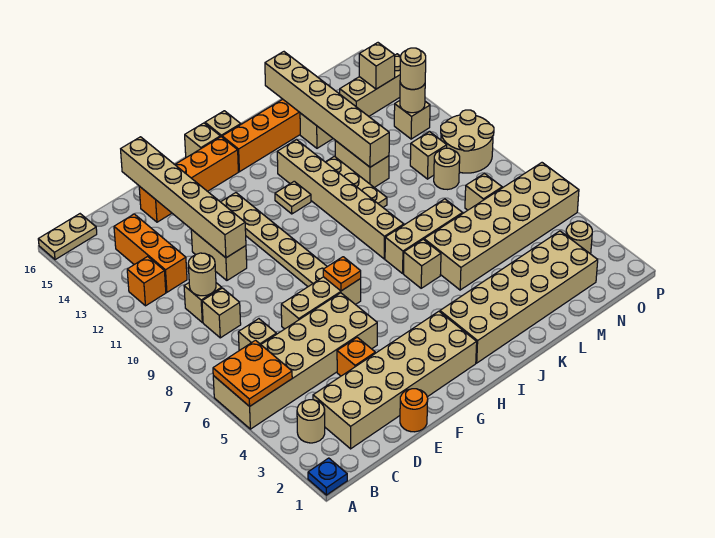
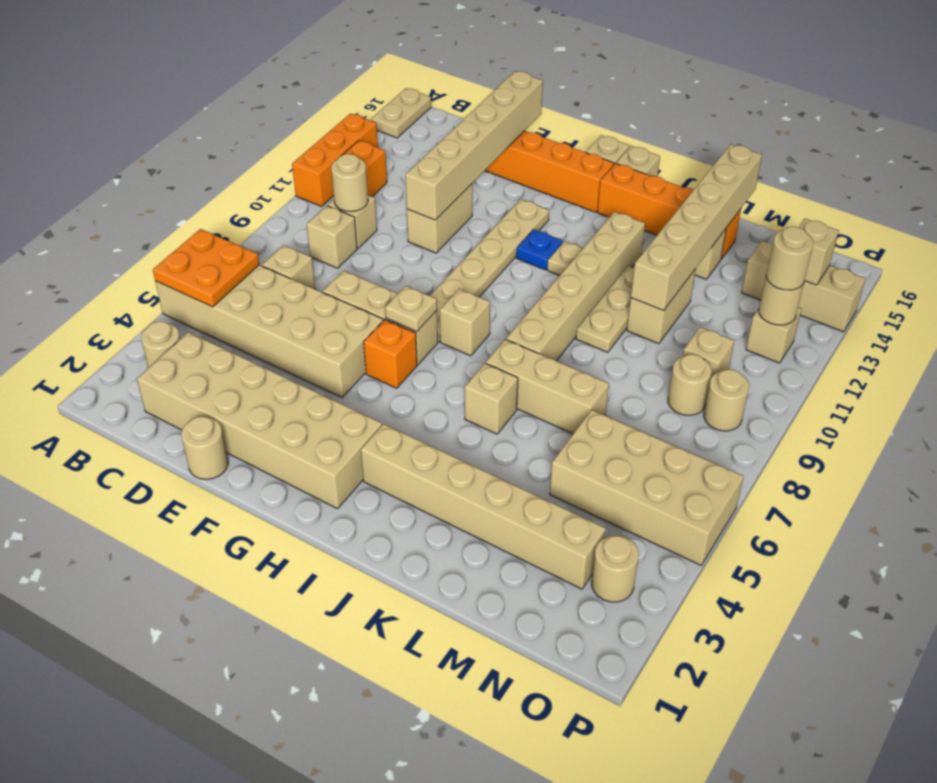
blue plate A1 level 1 -> blue plate H12 level 1
tan plate A16:B16 level 1 -> tan plate A15:A16 level 1
orange brick C12:C14 level 1 -> orange brick A11:A13 level 1
orange round brick E1 level 1 -> tan round brick E1 level 1
orange brick E4 level 1 -> orange brick G6 level 1
orange plate G7 level 2 -> tan plate G7 level 2
tan brick I2:N3 level 1 -> tan brick I3:N3 level 1
tan brick K5:P6 level 1 -> tan brick M5:P6 level 1
tan brick N7 level 1 -> tan brick H8 level 1
tan round brick O9:P10 level 1 -> tan round brick O9 level 1

